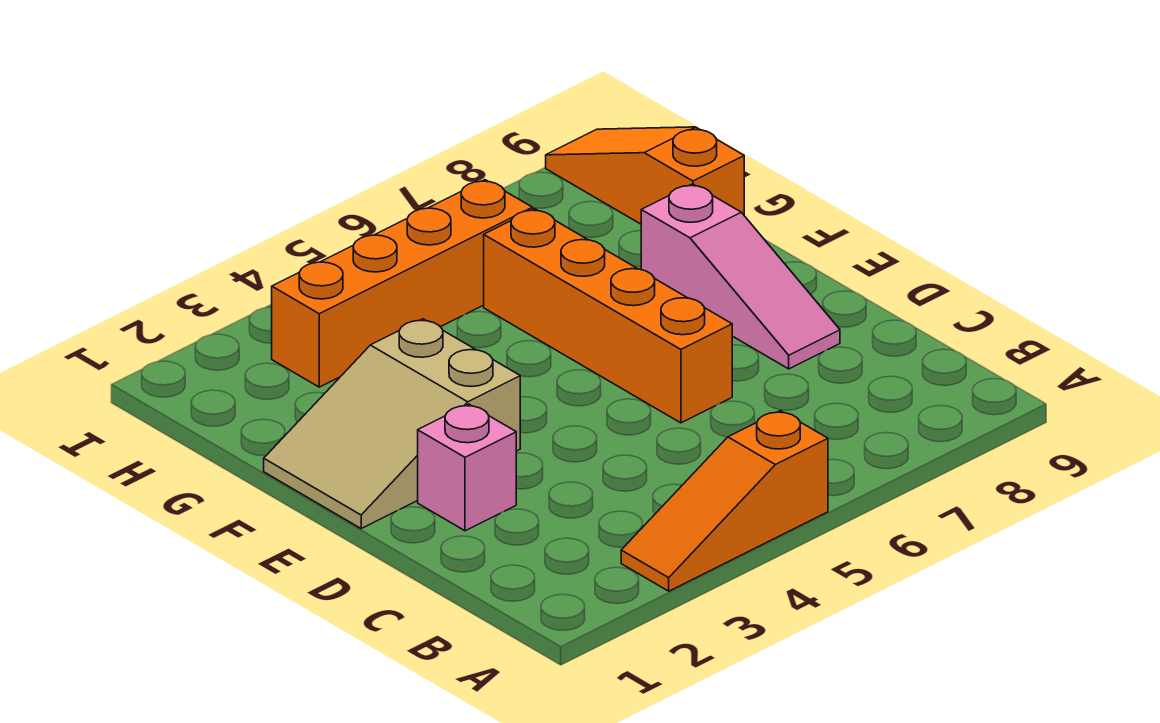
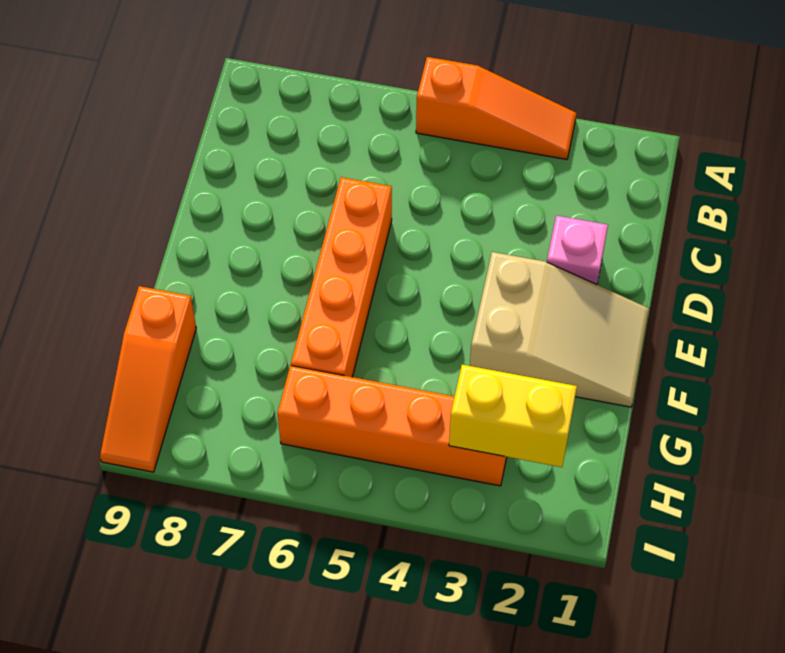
pink slope D8:F8 level 1 top F -> none
none -> yellow brick H2:H3 level 2

